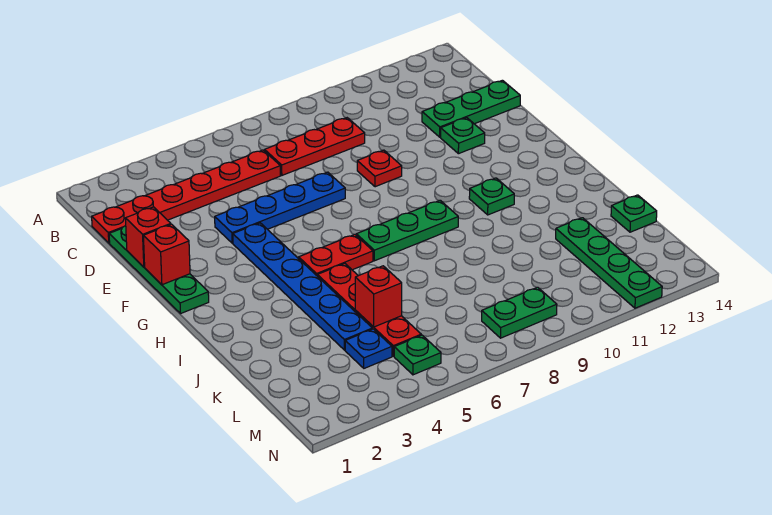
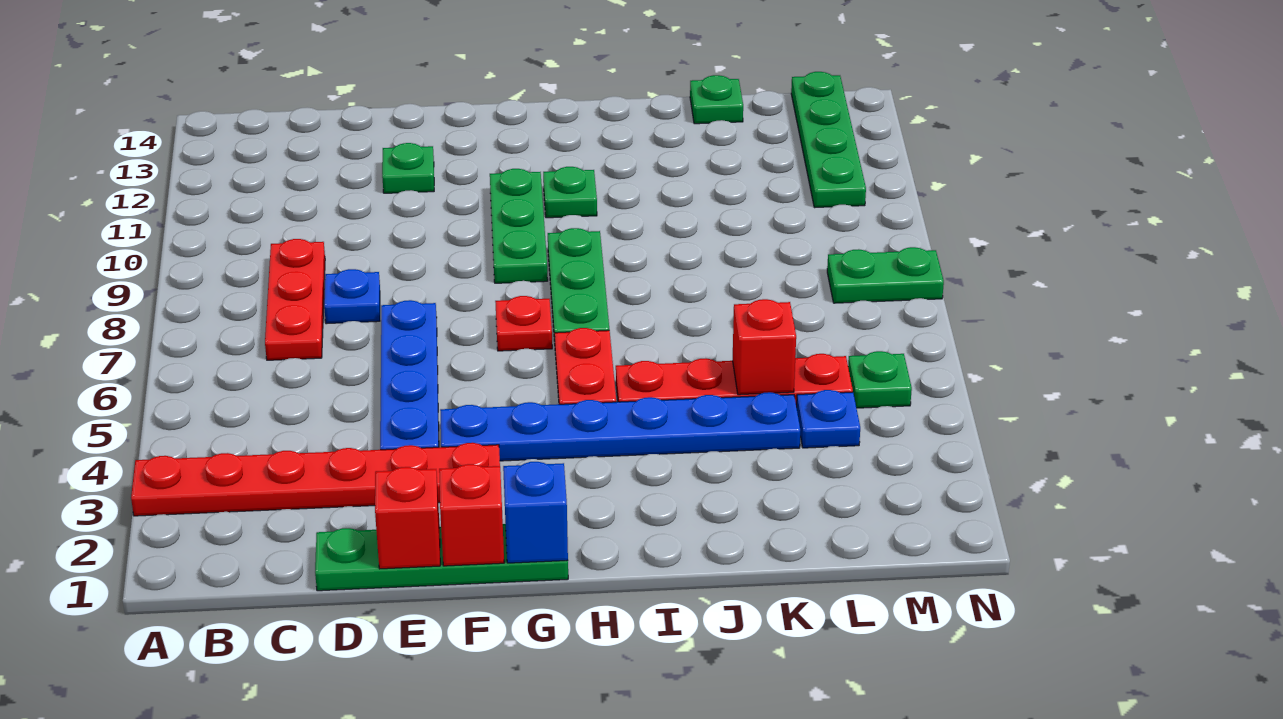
red plate C1:C6 level 1 -> red plate A3:F3 level 1
none -> blue plate D8 level 1
green plate D12:D14 level 1 -> green plate G9:G11 level 1
red plate E9 level 1 -> red plate G7 level 1
none -> blue brick G1 level 2
green plate K12:N12 level 1 -> green plate M11:M14 level 1
green plate M8:M9 level 1 -> green plate M8:N8 level 1

